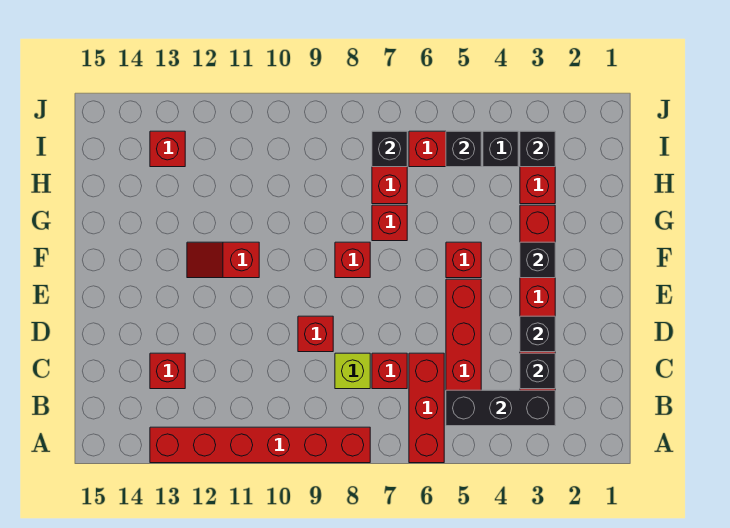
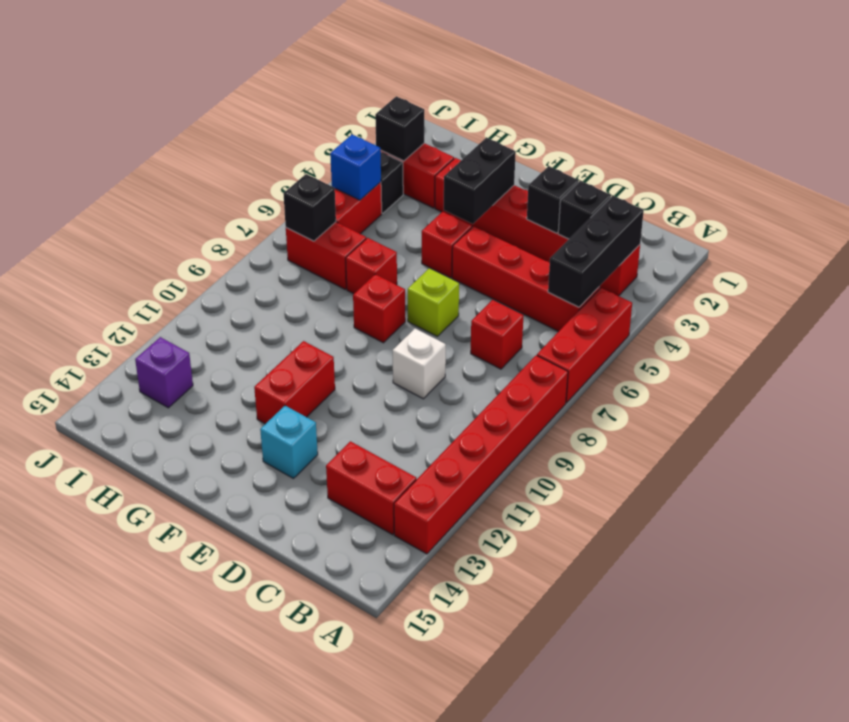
red brick A6:C6 level 1 -> red brick A5:A7 level 1
lime brick C8 level 1 -> lime brick E7 level 1
red brick C13 level 1 -> red brick B13:C13 level 1
red brick D9 level 1 -> white brick D9 level 1
none -> cyan brick E13 level 1
black brick F3 level 2 -> black brick F3:F4 level 2
red slope F11:F12 level 1 top 11 -> red brick F11:F12 level 1
black brick I5 level 2 -> blue brick I5 level 2
red brick I13 level 1 -> purple brick I13 level 1

